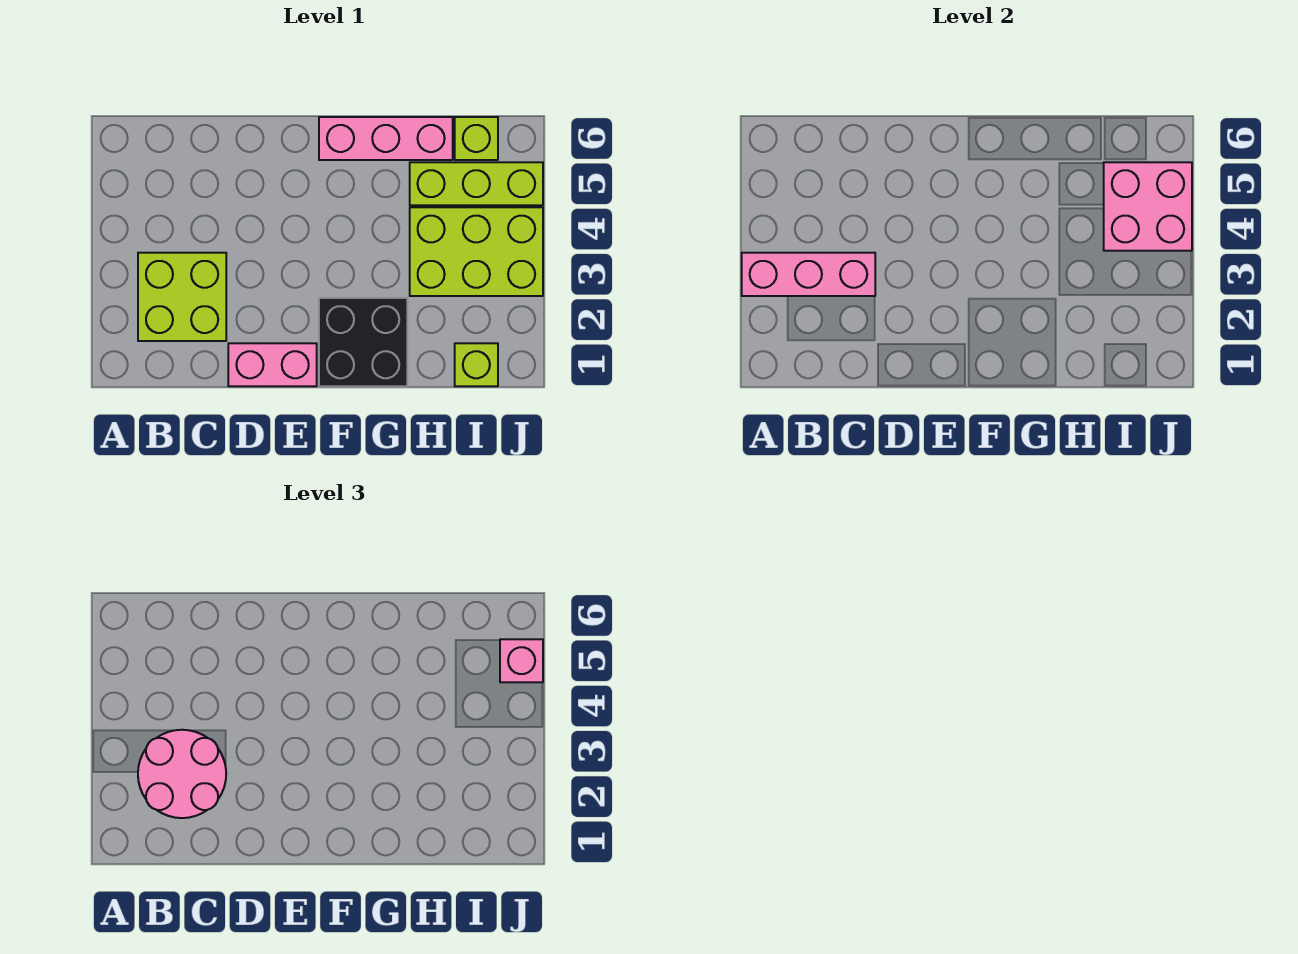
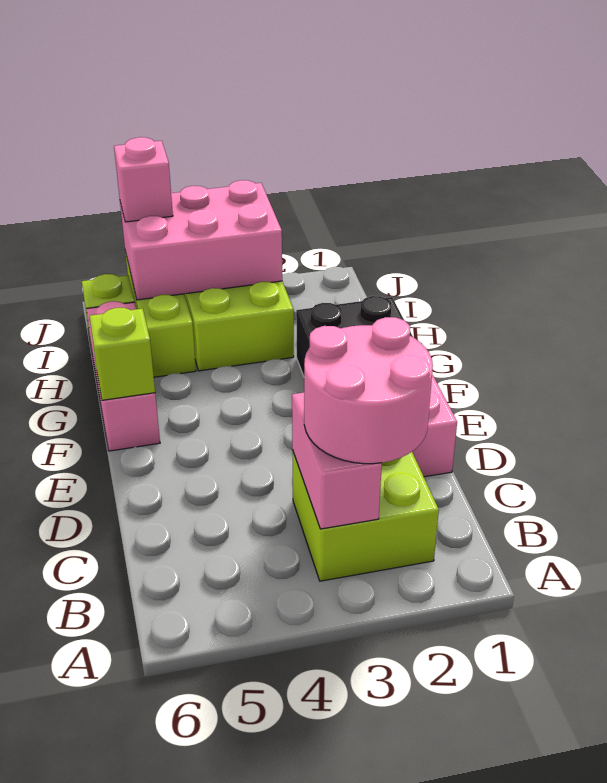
pink brick A3:C3 level 2 -> pink brick B3:C3 level 2
lime brick I1 level 1 -> lime brick F6 level 2
pink brick I4:J5 level 2 -> pink brick I3:J5 level 2

